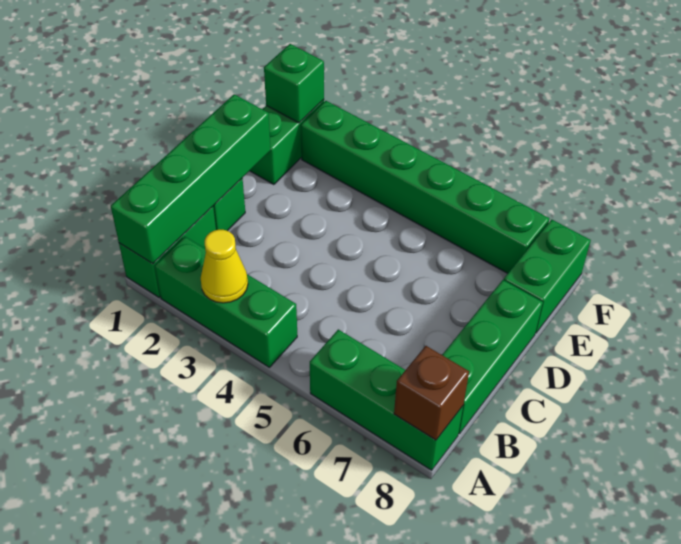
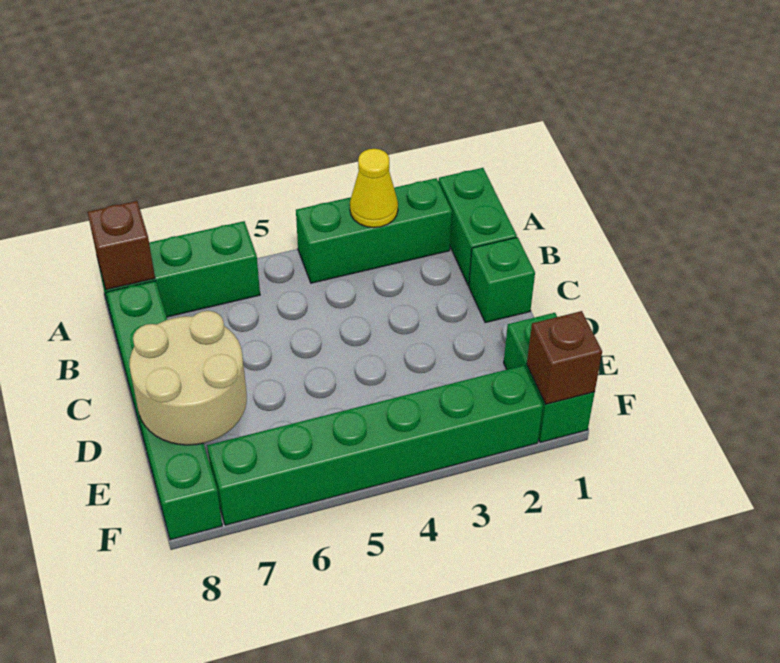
green brick A1:D1 level 2 -> none
none -> tan round brick D7:E8 level 2
green brick F1 level 2 -> brown brick F1 level 2

